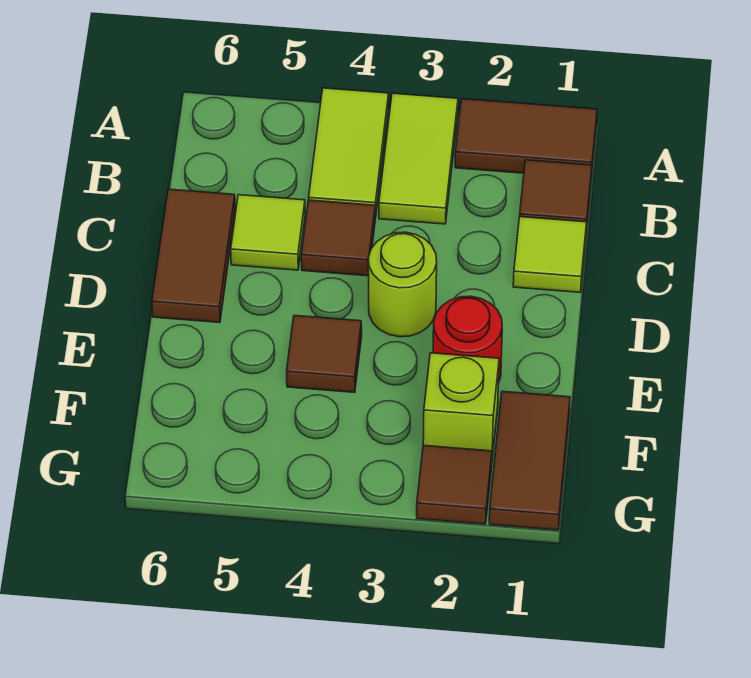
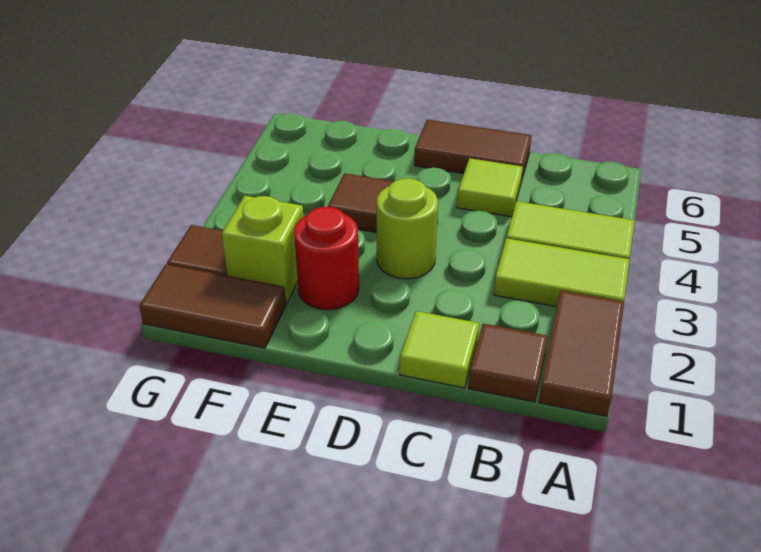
brown tile C4 level 1 -> none

